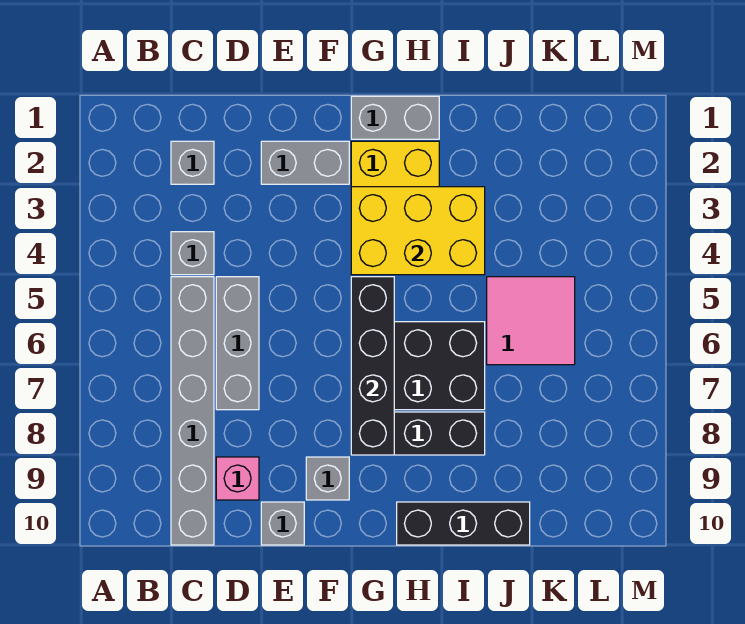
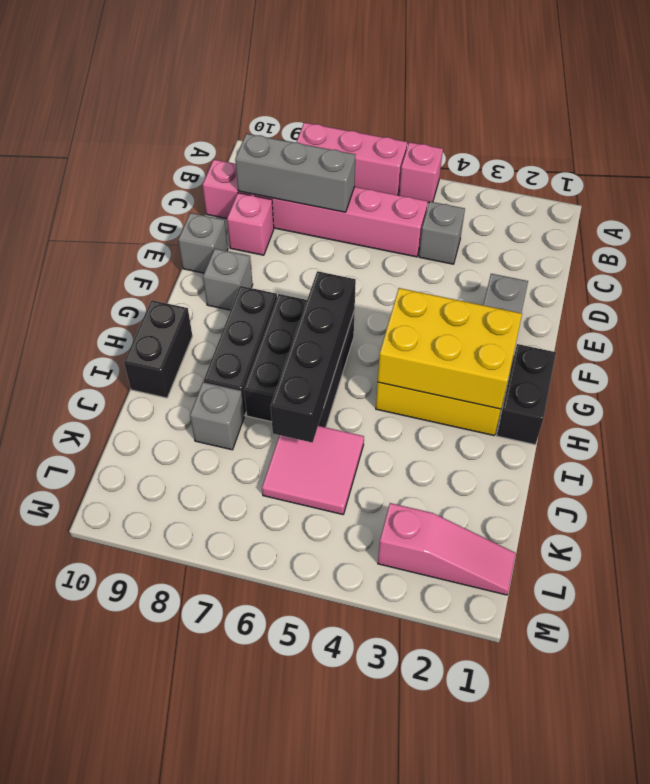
none -> pink brick A5 level 1
none -> pink brick A6:A8 level 1
grey brick C2 level 1 -> grey brick J8 level 1
grey brick C5:C10 level 1 -> pink brick C5:C10 level 1
grey brick D5:D7 level 1 -> grey brick C7:C9 level 2
grey brick G1:H1 level 1 -> black brick G1:H1 level 1
yellow brick G3:I4 level 2 -> yellow brick G2:H4 level 2
black brick G5:G8 level 2 -> black brick G6:J6 level 2
black brick H10:J10 level 1 -> black brick H10:I10 level 1
none -> pink slope L1:L3 level 1 top 3

